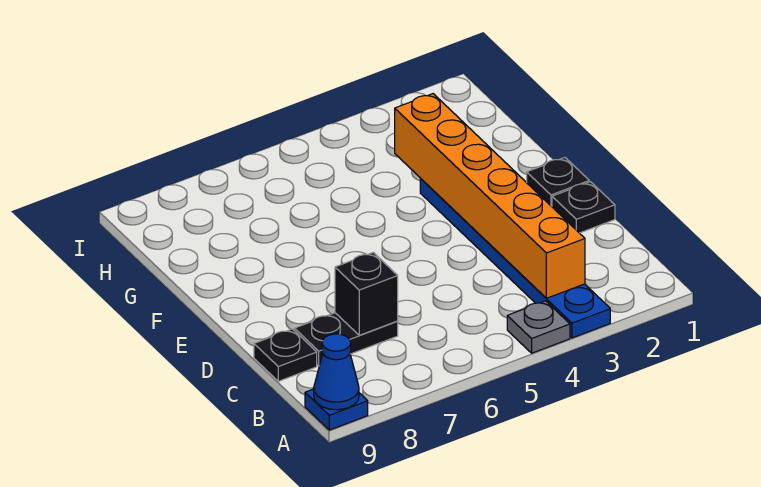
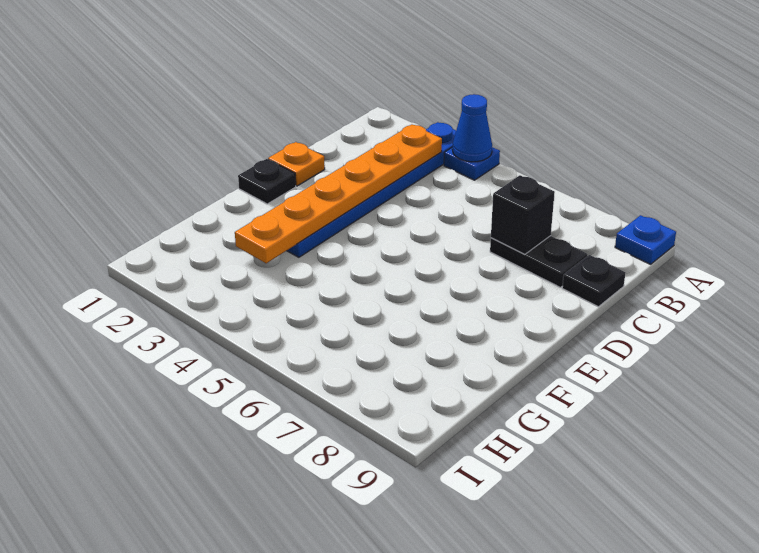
grey plate A4 level 1 -> blue plate A4 level 1
blue cone A9 level 2 -> blue cone A4 level 2
orange brick B3:G3 level 2 -> orange plate B3:G3 level 2
black plate D1 level 1 -> orange plate D1 level 1

